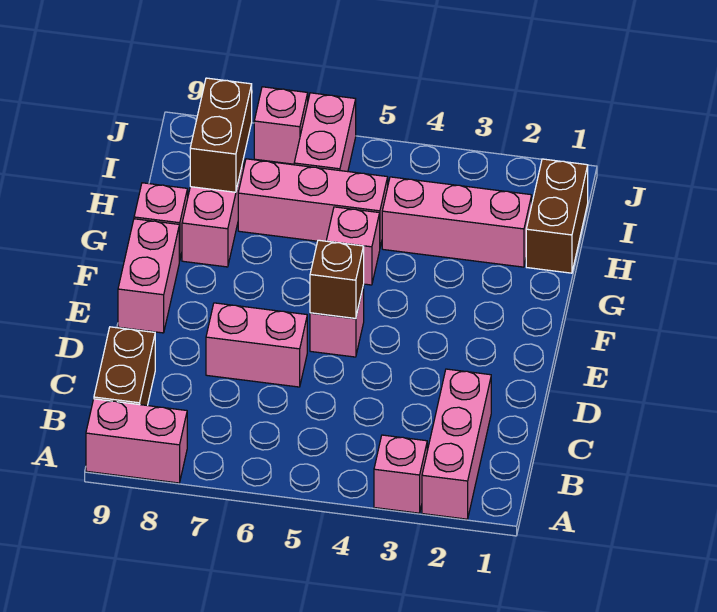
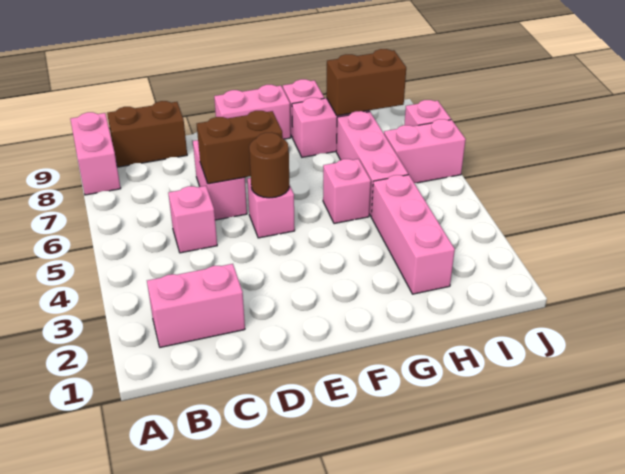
pink brick A2:C2 level 1 -> pink brick B2:C2 level 1
pink brick A3 level 1 -> pink brick C5 level 1
brown brick E5 level 2 -> brown round brick E5 level 2
brown brick H1:I1 level 1 -> brown brick D6:E6 level 2

